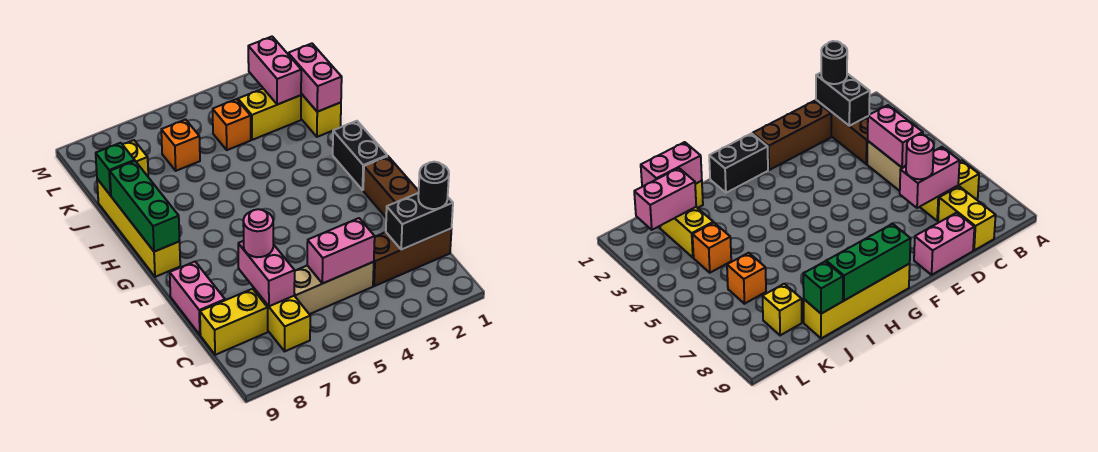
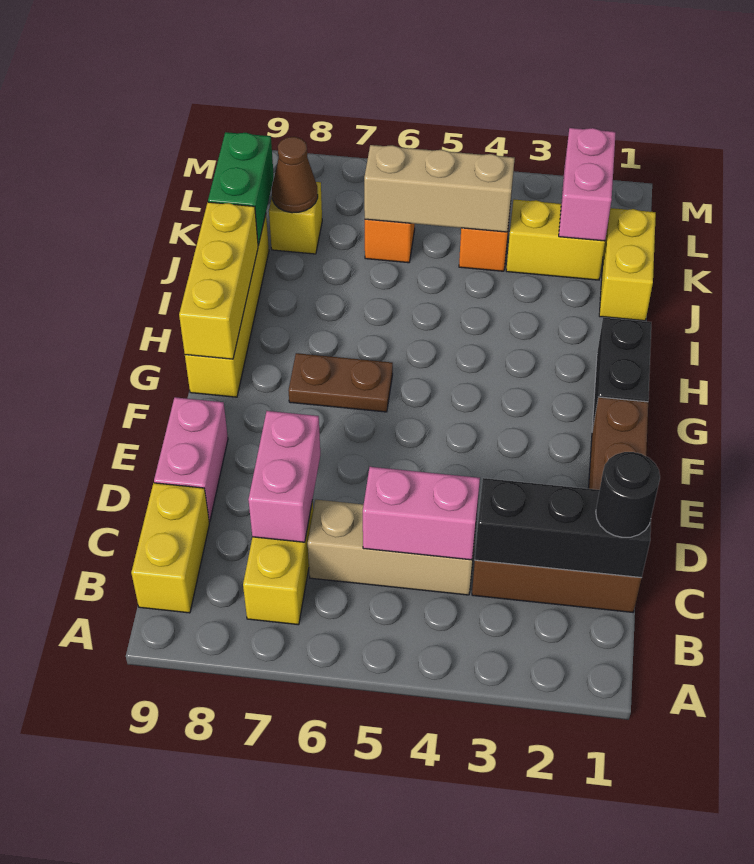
black brick C1:C2 level 2 -> black brick C1:C3 level 2
yellow brick C8:C9 level 1 -> yellow brick B9:C9 level 1
pink round brick D7 level 3 -> none
none -> brown plate G6:G7 level 1
green brick G9:I9 level 2 -> yellow brick G9:I9 level 2
pink brick J1:K1 level 2 -> none
green brick J9 level 2 -> green brick J9:K9 level 2
none -> tan brick K4:K6 level 2
none -> brown cone K8 level 2

